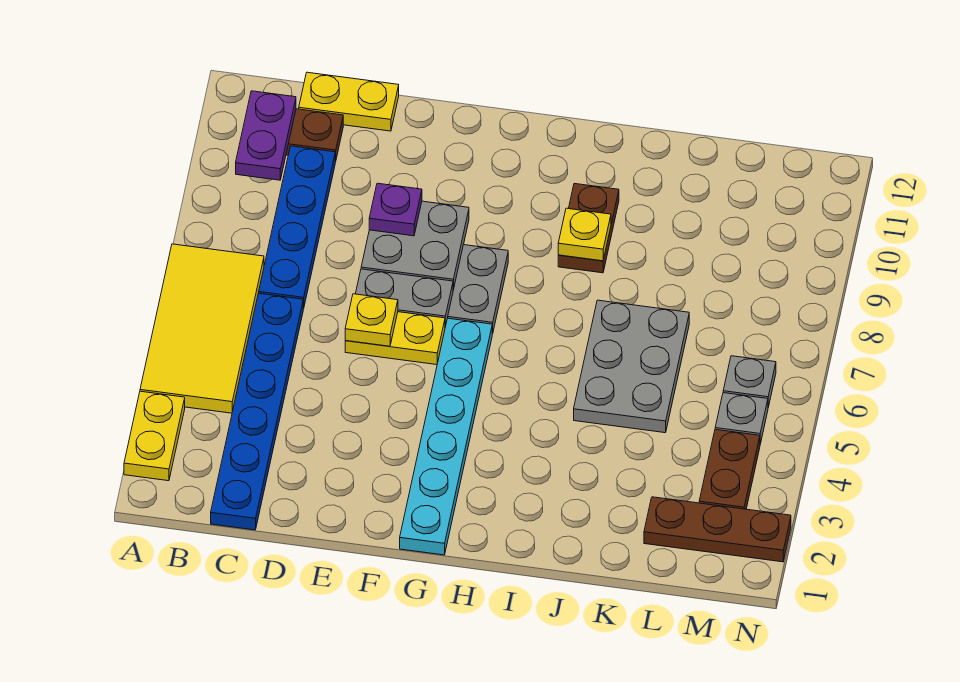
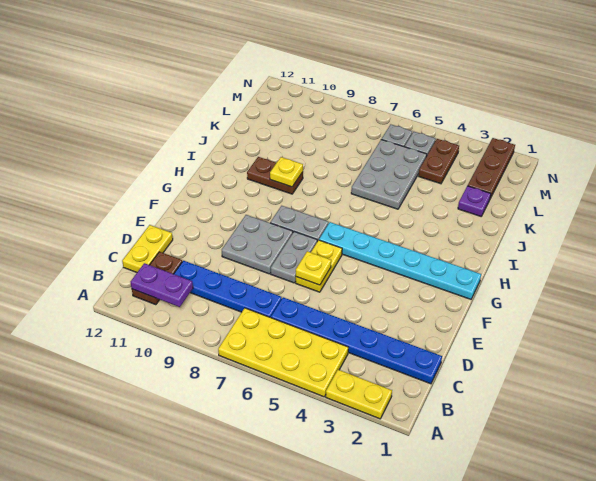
yellow tile A4:B7 level 1 -> yellow plate A4:B7 level 1
purple plate E9 level 2 -> purple plate K2 level 1
grey plate J5:K7 level 1 -> grey plate J5:L6 level 1
brown plate M3:M4 level 1 -> brown plate L4:M4 level 1

